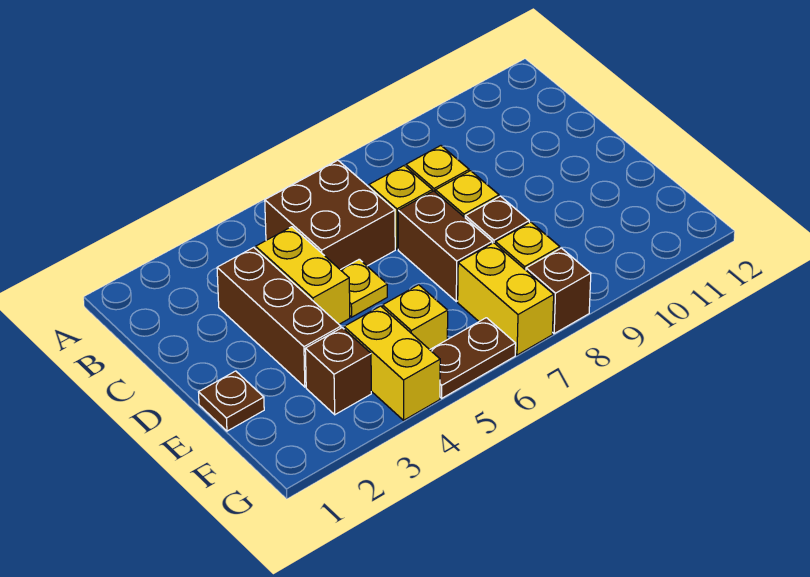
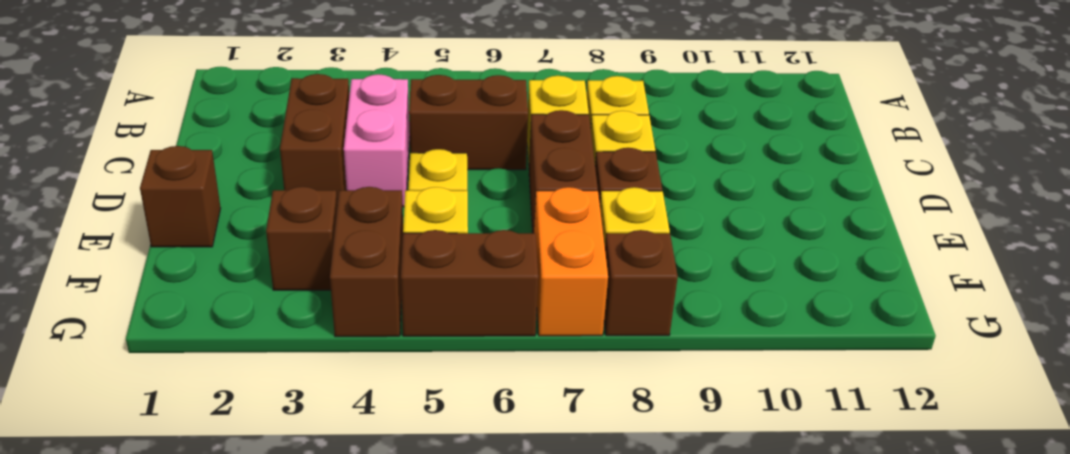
brown brick B5:C6 level 1 -> brown brick C5:C6 level 1
brown brick C3:E3 level 1 -> brown brick C3:D3 level 1
yellow brick C4:D4 level 1 -> pink brick C4:D4 level 1
brown plate E1 level 1 -> brown brick E1 level 1
yellow brick F4:G4 level 1 -> brown brick F4:G4 level 1
yellow brick F7:G7 level 1 -> orange brick F7:G7 level 1
brown plate G5:G6 level 1 -> brown brick G5:G6 level 1

